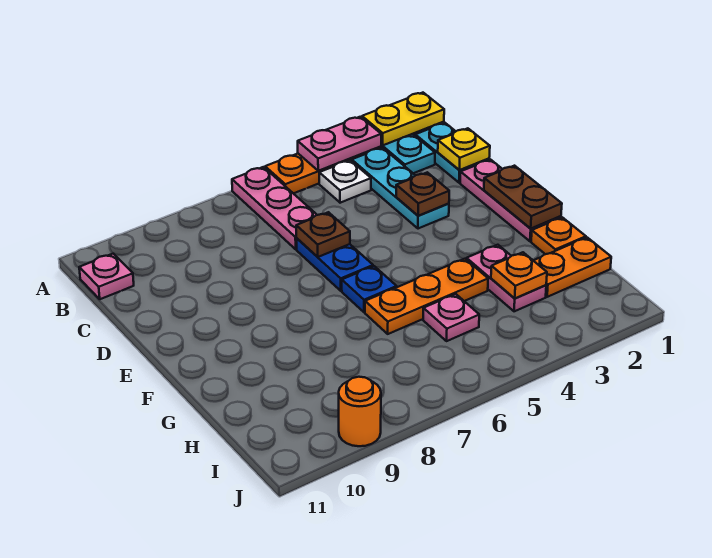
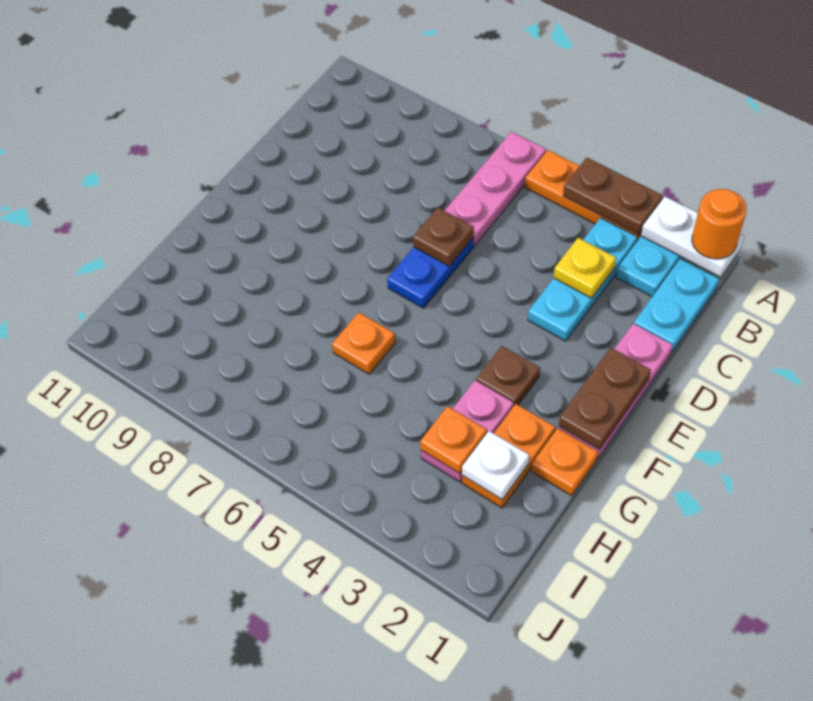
yellow plate A1:A2 level 2 -> white plate A1:A2 level 2
pink plate A3:A4 level 2 -> brown plate A3:A4 level 2
white plate B4 level 1 -> white plate H2 level 2
pink plate B11 level 1 -> none
yellow plate C1 level 2 -> yellow plate C3 level 2
brown plate D3 level 2 -> brown plate F3 level 1
blue plate F6 level 1 -> none
orange plate G4:G6 level 1 -> orange plate G6 level 1
orange plate H1:H2 level 1 -> orange plate G2:H2 level 1
pink plate H5 level 1 -> none
orange round brick J9 level 1 -> orange round brick A1 level 3

